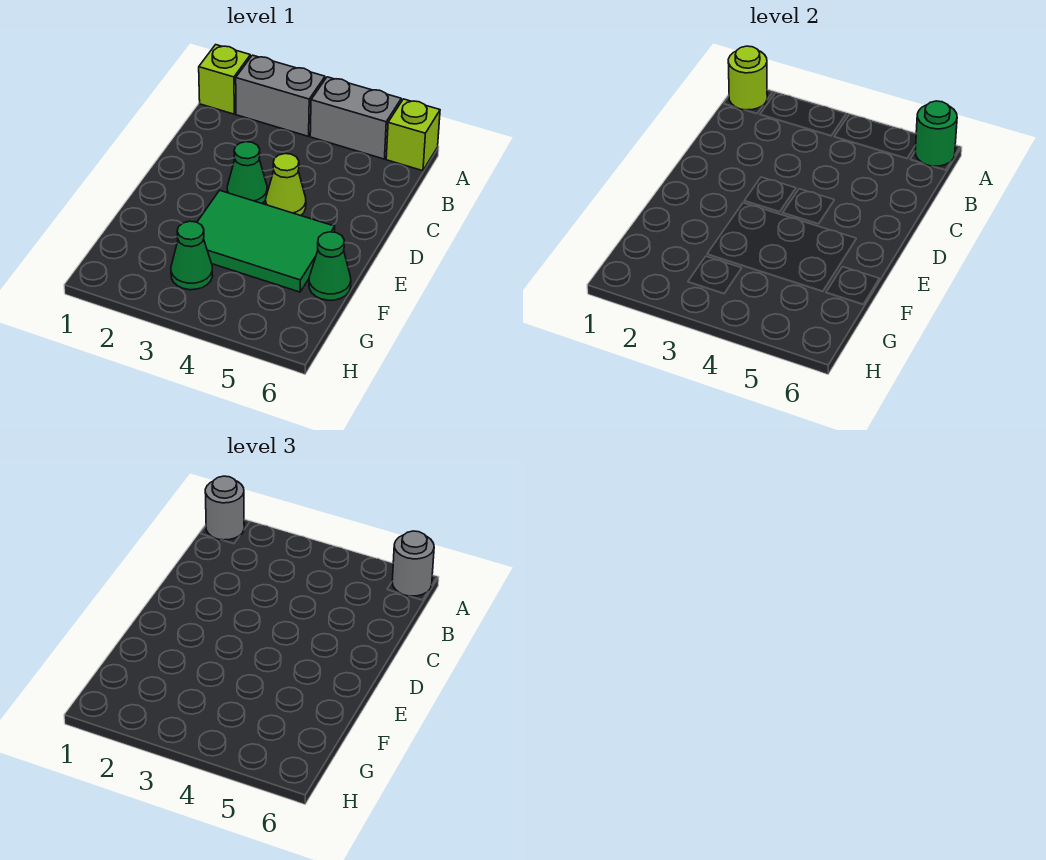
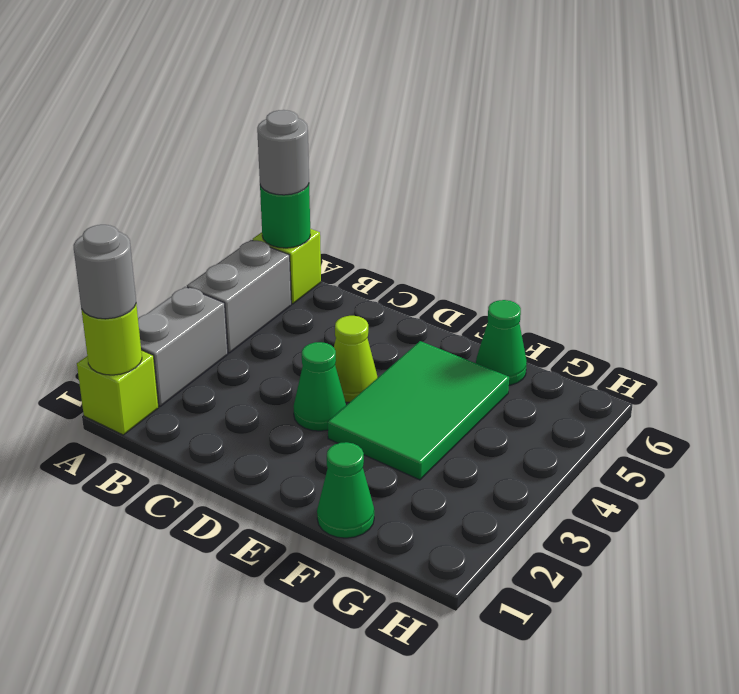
green cone G3 level 1 -> green cone F1 level 1

